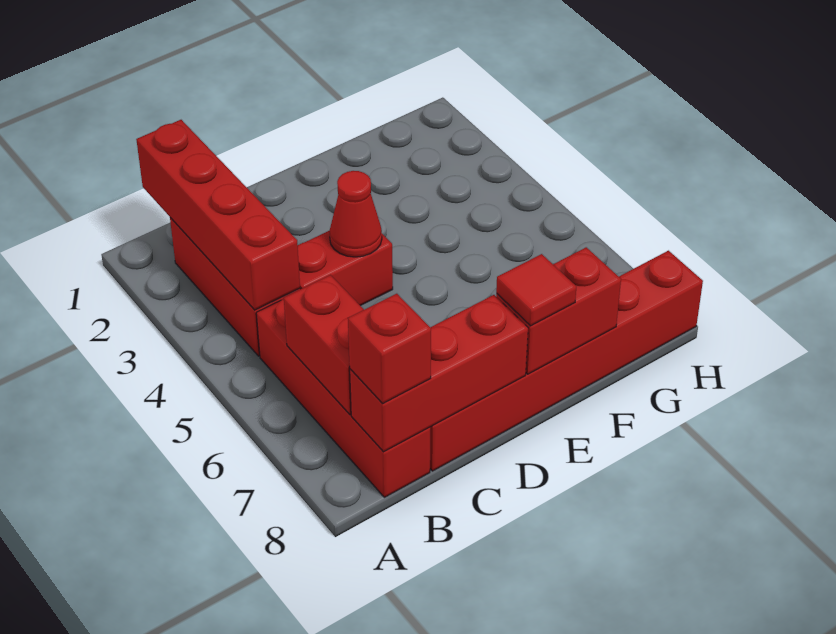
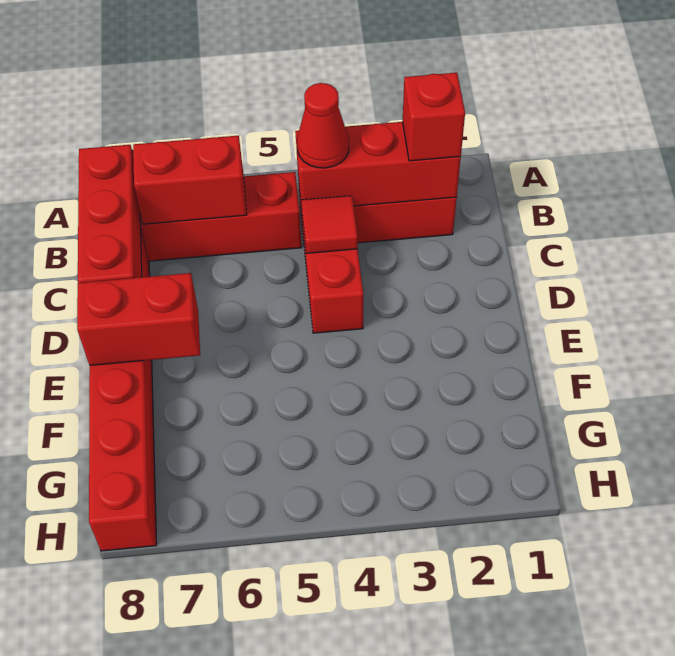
red brick B1:B4 level 2 -> red brick B2:B4 level 2
red brick B8 level 3 -> red brick B2 level 3
red cone D4 level 2 -> red cone B4 level 3
red brick E8:F8 level 2 -> red brick E7:E8 level 2
red tile E8 level 3 -> red tile C4 level 2

